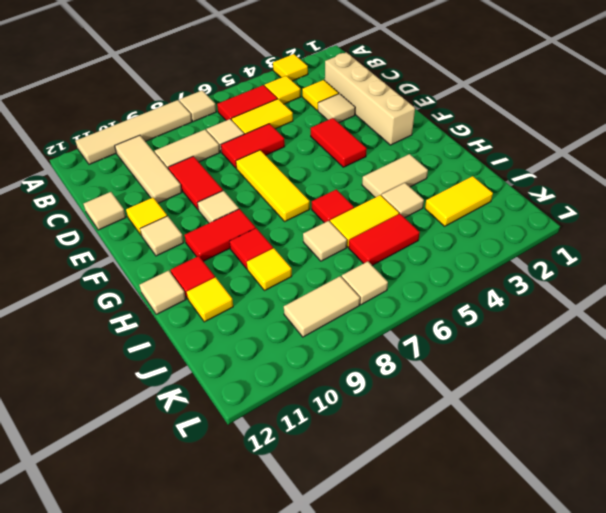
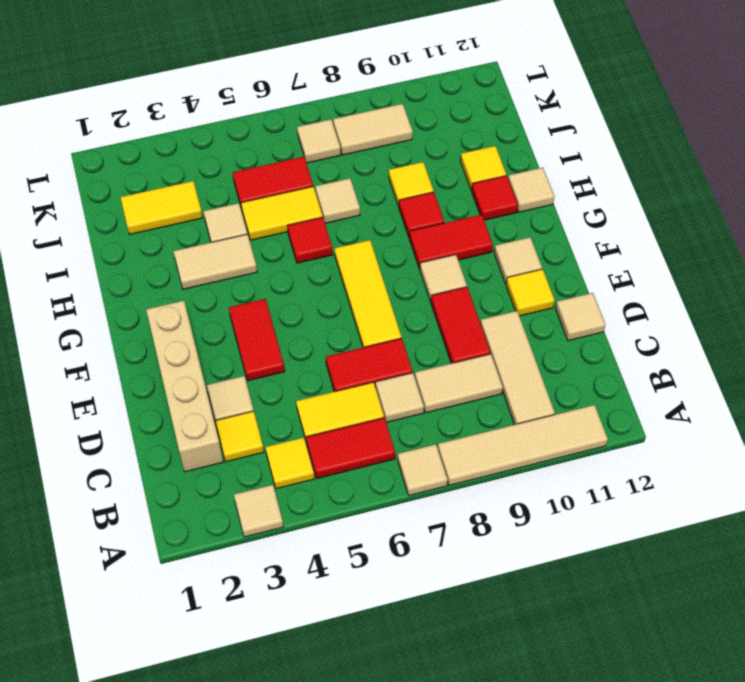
yellow tile A3 level 1 -> tan tile A3 level 1

